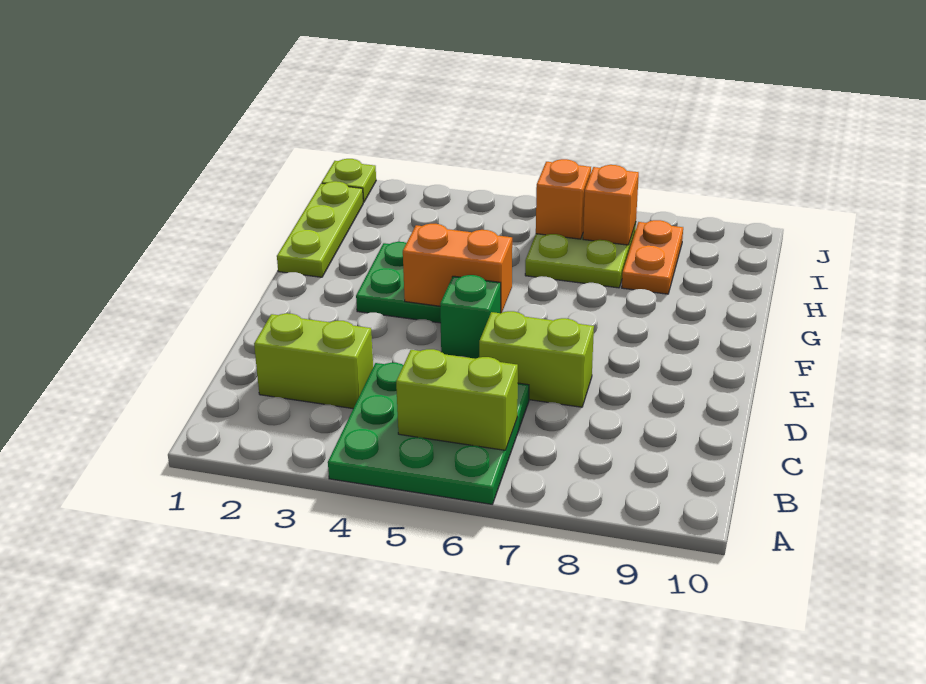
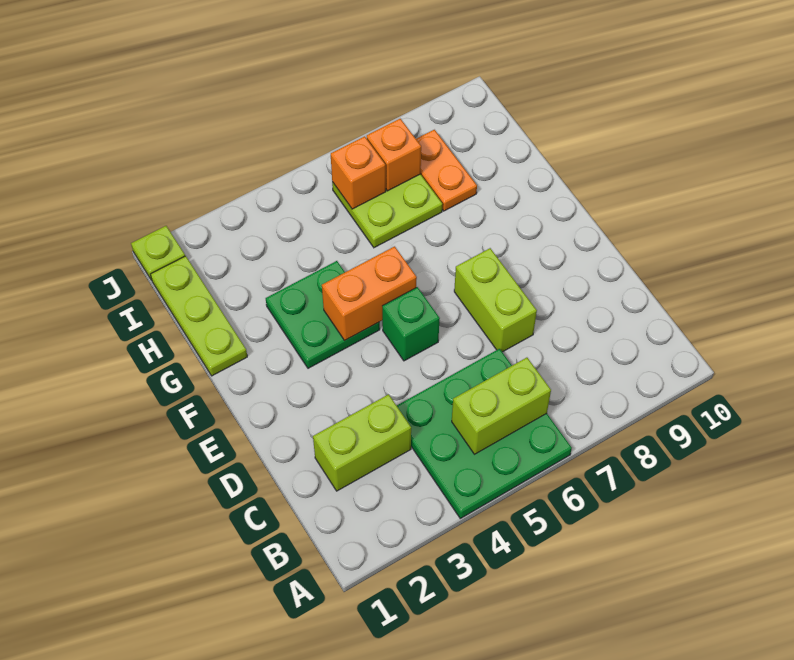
lime brick D6:D7 level 1 -> lime brick D7:E7 level 1

